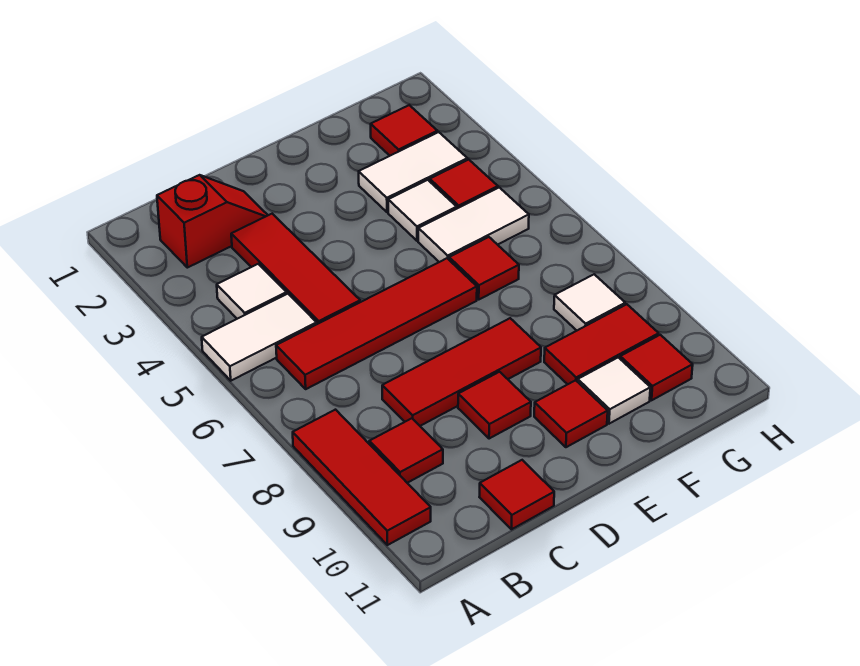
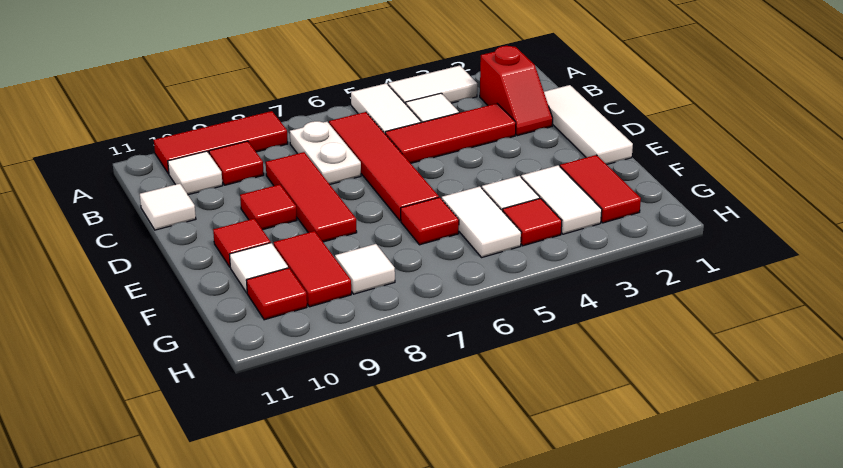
none -> white tile A3:A4 level 1
none -> white plate B7:C7 level 1
none -> white tile B10 level 1
none -> white tile C1:E1 level 1
red tile C11 level 1 -> white tile C11 level 1
red tile G2 level 1 -> red tile F2:G2 level 1

